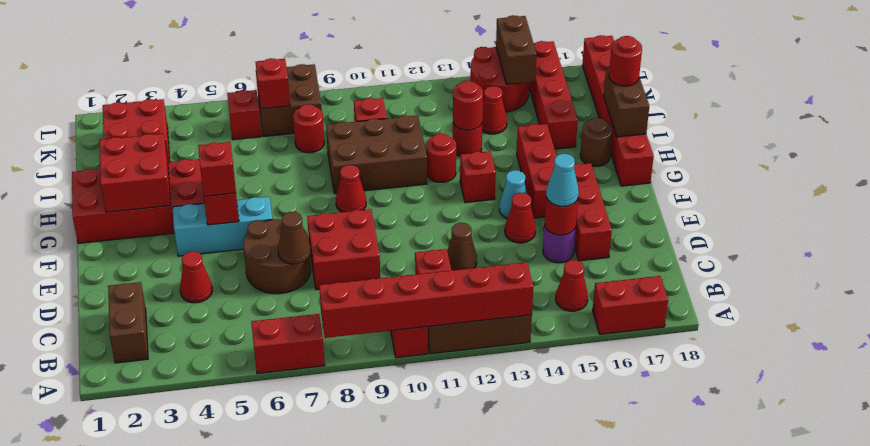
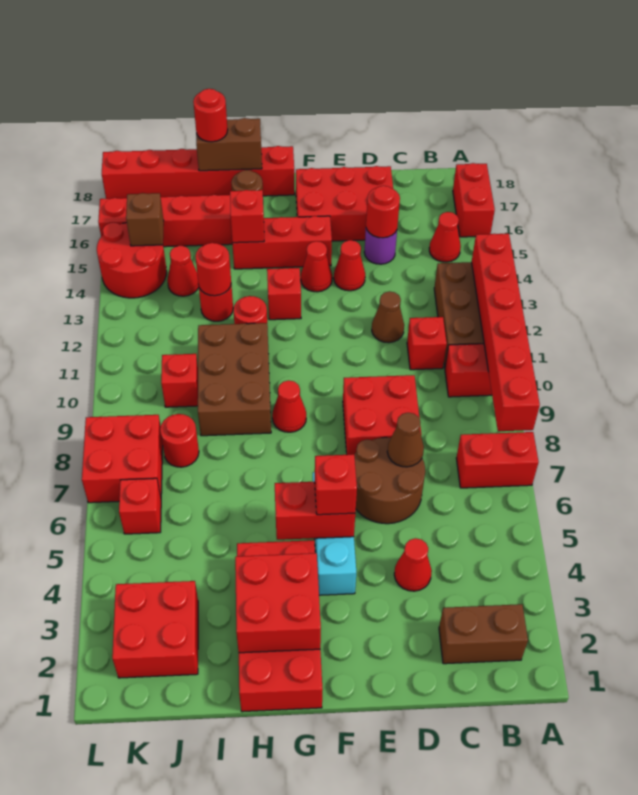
red brick A6:A7 level 1 -> red brick A7:B7 level 1
cyan cone D15 level 3 -> none
red brick D16:F16 level 1 -> red brick D16:F17 level 1
cyan cone F14 level 1 -> red cone F14 level 1
brown brick K7:L8 level 1 -> red brick K7:L8 level 1
red brick K7 level 2 -> red brick H15 level 2
brown brick K15:L15 level 2 -> brown brick K15 level 2

